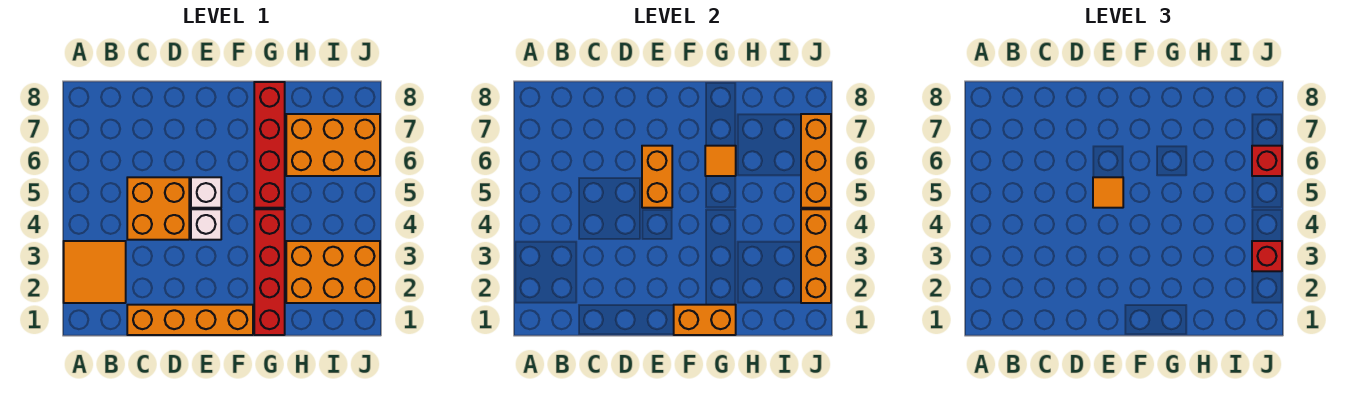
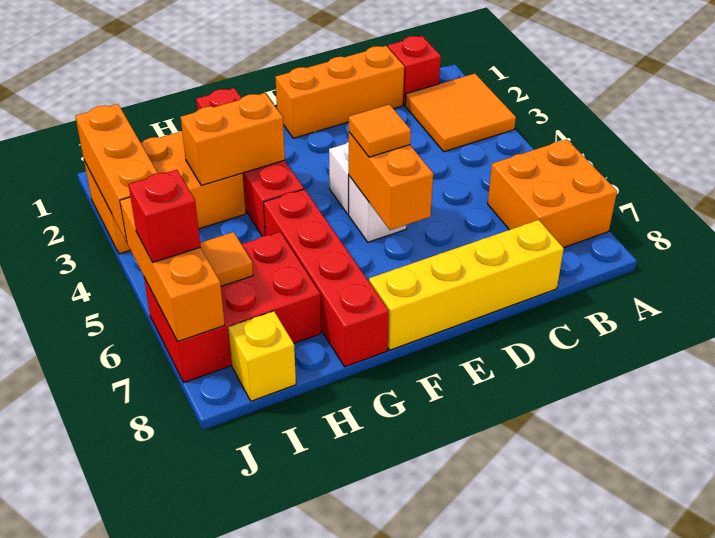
orange brick C1:F1 level 1 -> orange brick C1:E1 level 1
orange brick C4:D5 level 1 -> orange brick A6:B7 level 1
none -> yellow brick C8:F8 level 1
orange brick F1:G1 level 2 -> orange brick G3:H3 level 2
orange tile G6 level 2 -> orange tile I6 level 2
orange brick H6:J7 level 1 -> red brick H6:J7 level 1
none -> yellow brick I8 level 1
red brick J3 level 3 -> red brick B1 level 1

